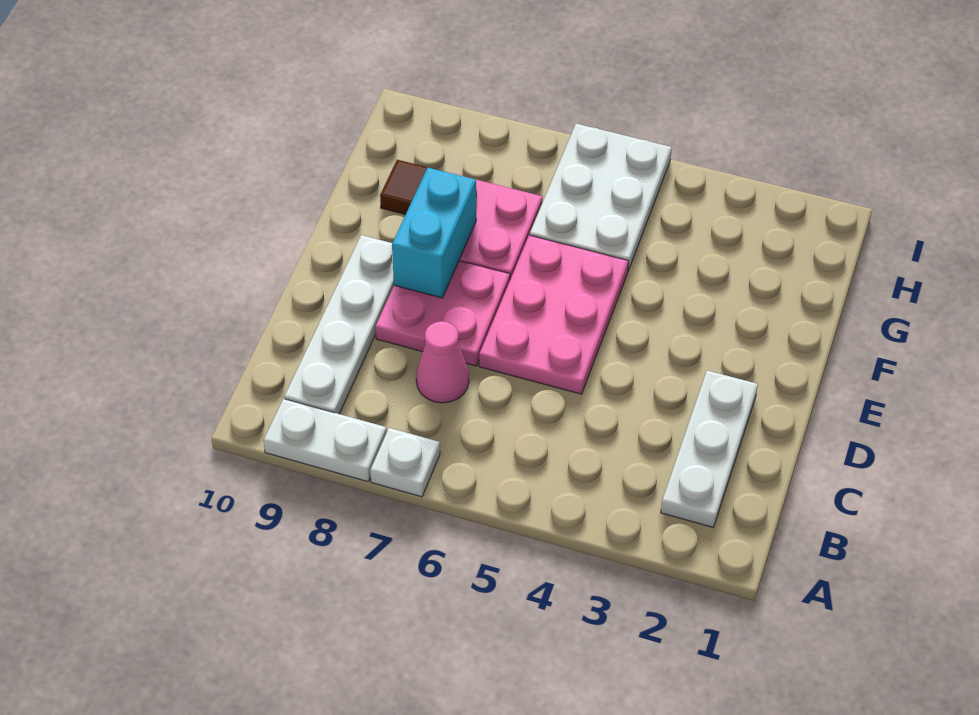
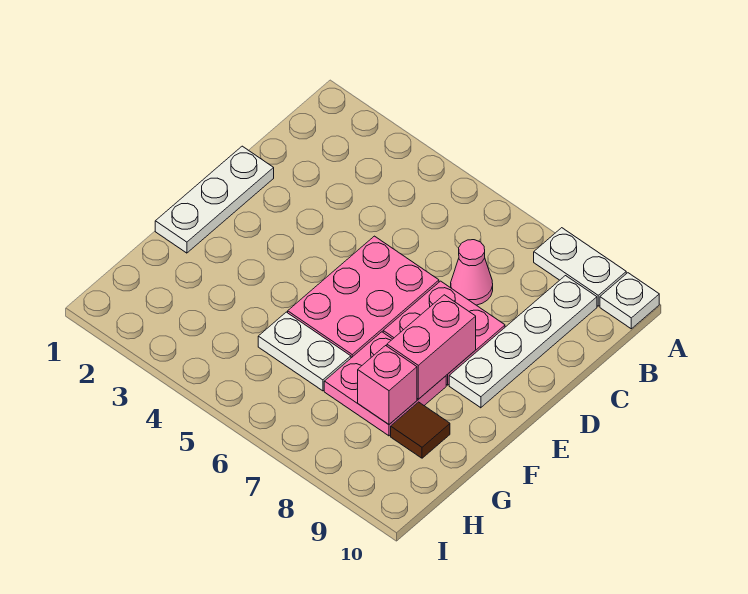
white plate A7 level 1 -> white plate A10 level 1
white plate B2:D2 level 1 -> white plate D1:F1 level 1
cyan brick E8:F8 level 2 -> pink brick E8:F8 level 2
white plate G5:I6 level 1 -> white plate G5:G6 level 1
none -> pink brick G8 level 2

